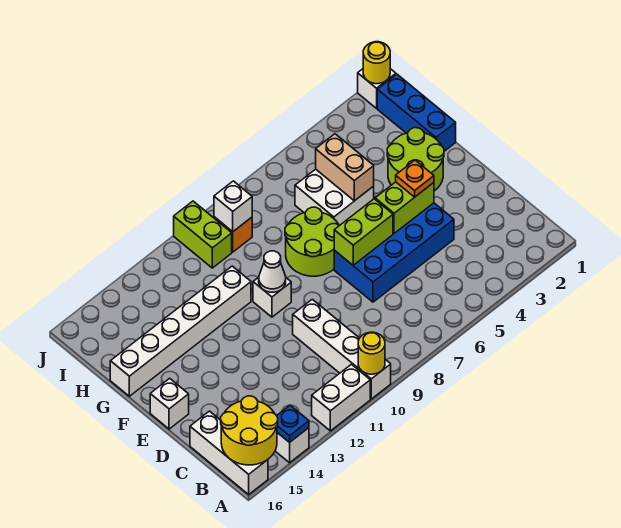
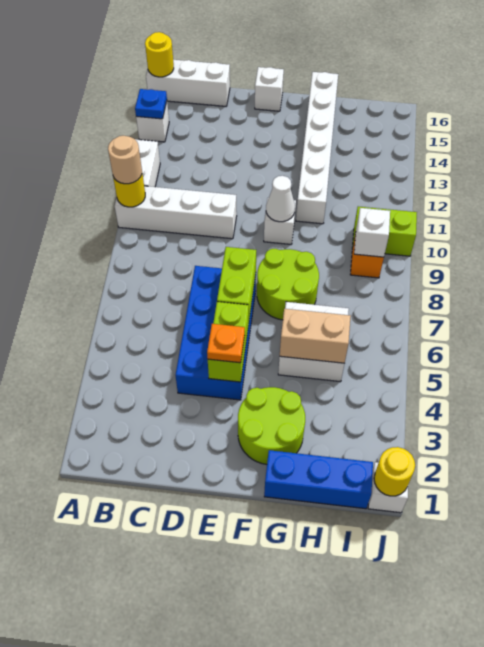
none -> tan round brick A10 level 3
yellow round brick A15:B16 level 2 -> yellow round brick A16 level 2

